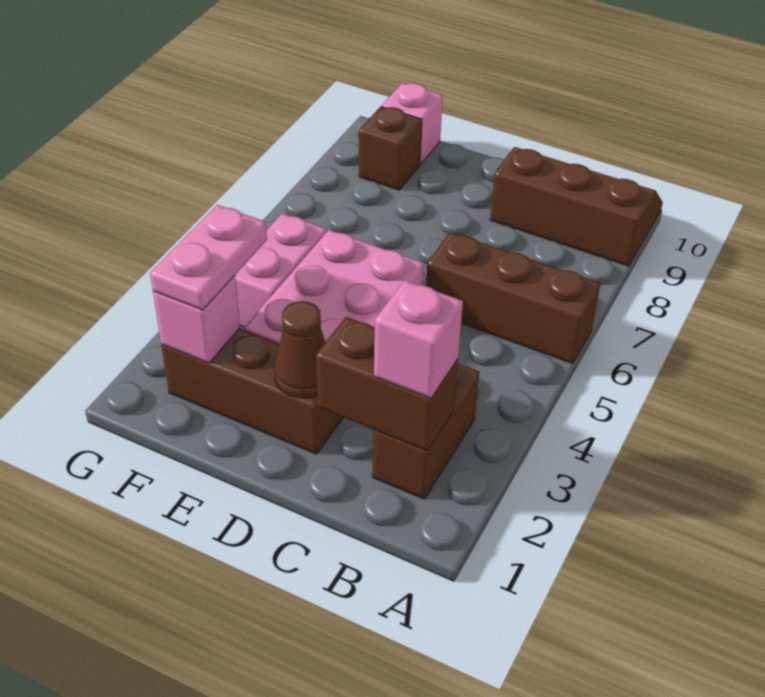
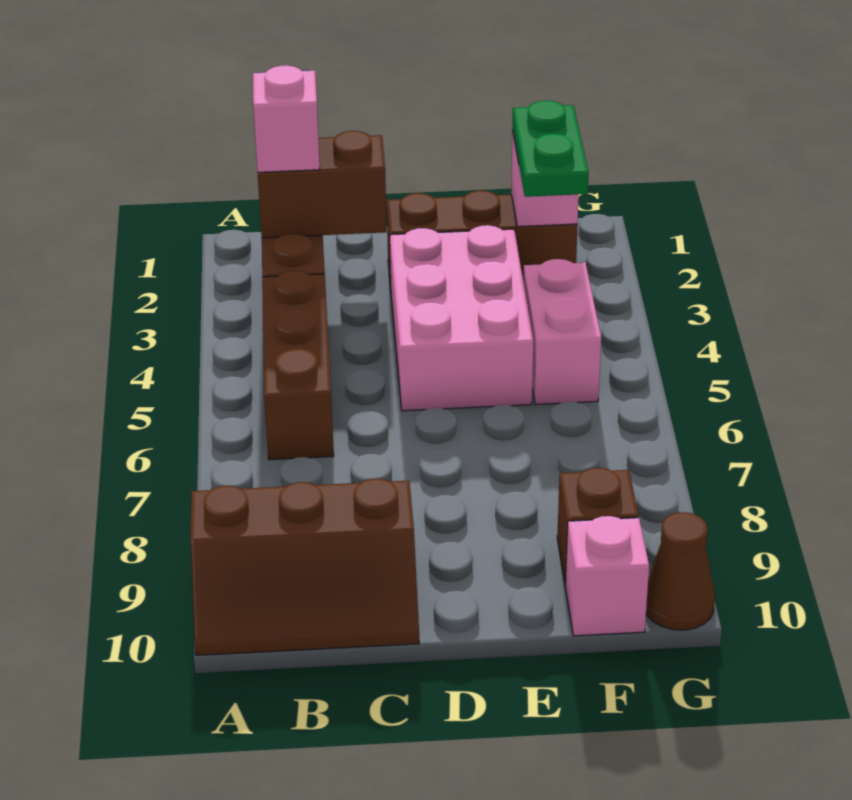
brown brick A6:C6 level 1 -> brown brick B4:B6 level 1
brown cone D2 level 2 -> brown cone G10 level 1
pink plate F2:F3 level 3 -> green plate F2:F3 level 3

